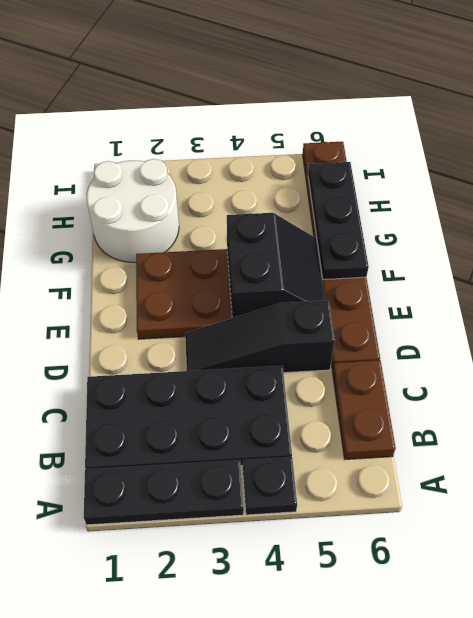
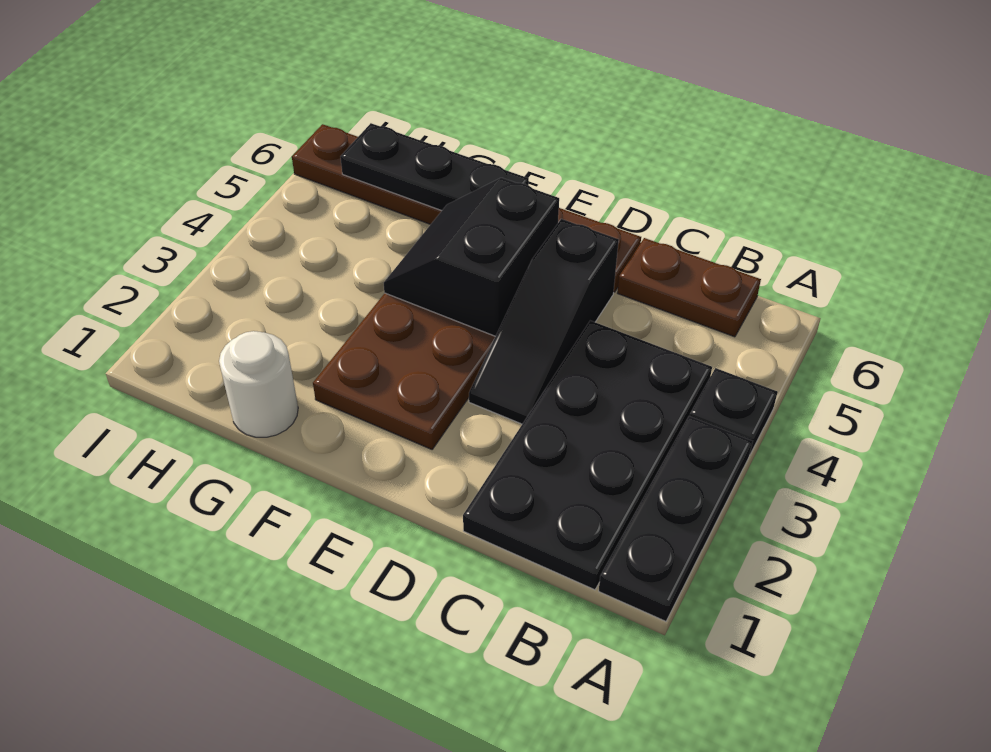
black slope E4:F5 level 2 top 4 -> black slope E4:F5 level 2 top E
white round brick G1:H2 level 1 -> white round brick G1 level 1

